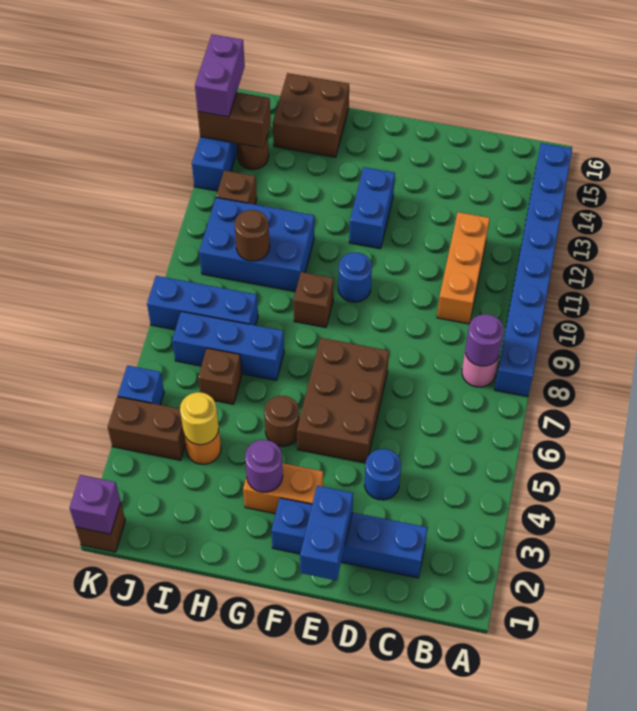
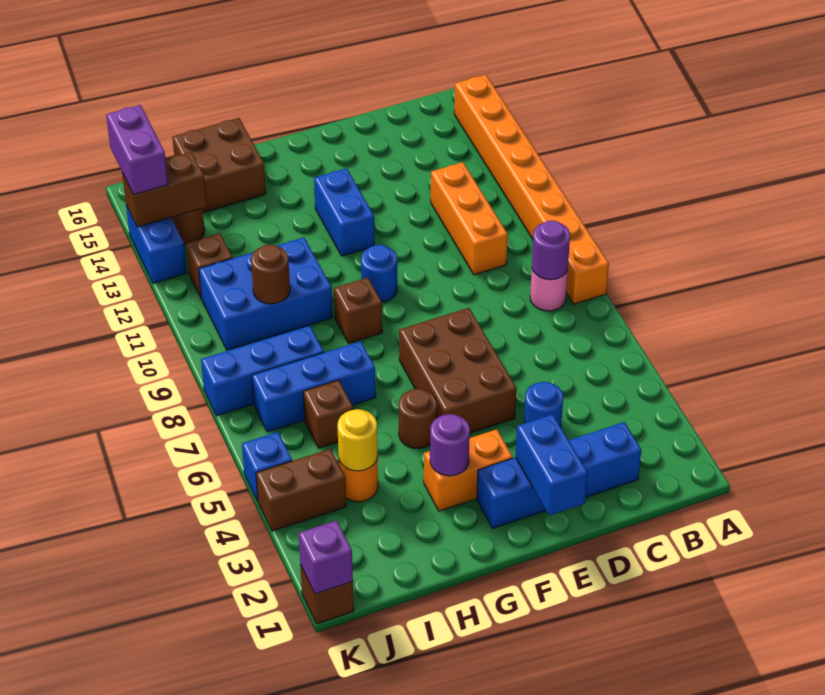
blue brick A8:A15 level 1 -> orange brick A8:A15 level 1

